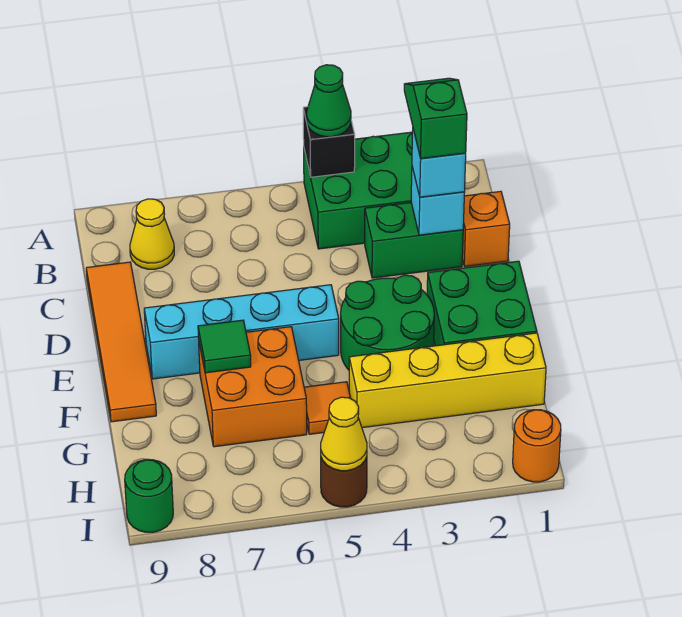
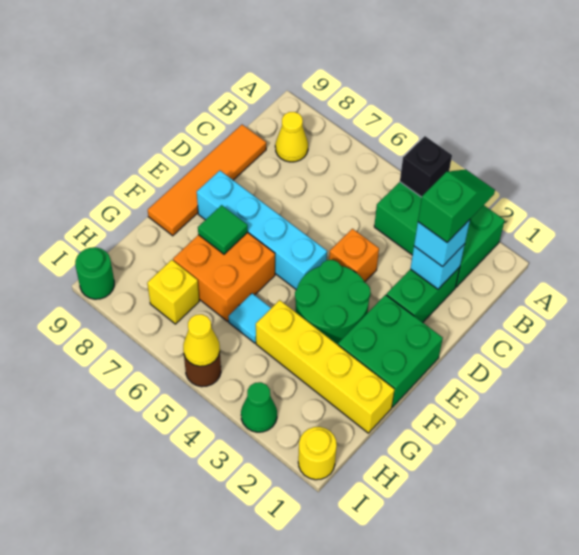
green cone A4 level 3 -> green cone I3 level 1
orange brick C1 level 1 -> orange brick D4 level 1
green brick C2:C3 level 1 -> green brick C2:D2 level 1
orange tile G5 level 1 -> cyan tile G5 level 1
none -> yellow brick H7 level 1
orange round brick I1 level 1 -> yellow round brick I1 level 1

